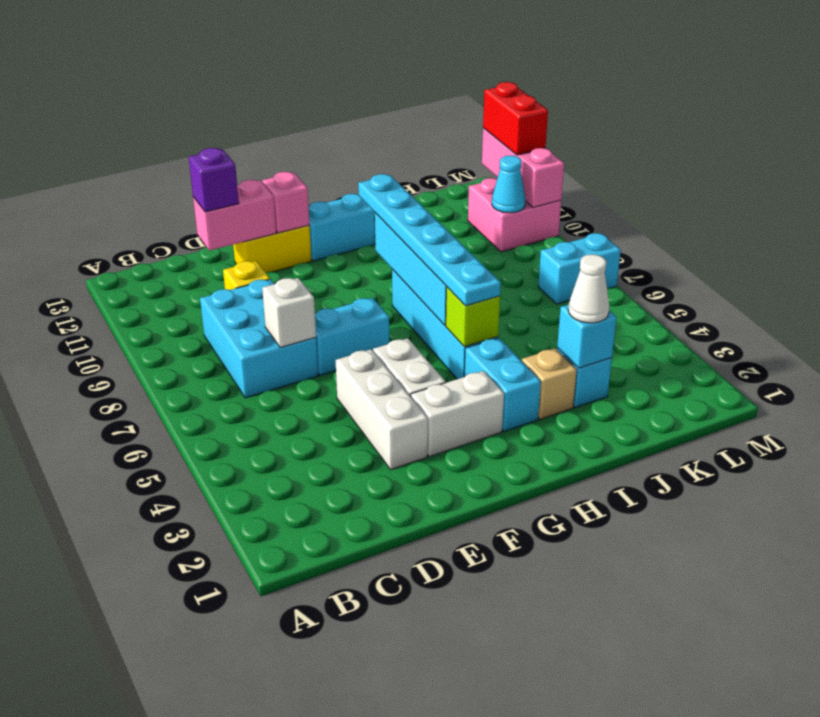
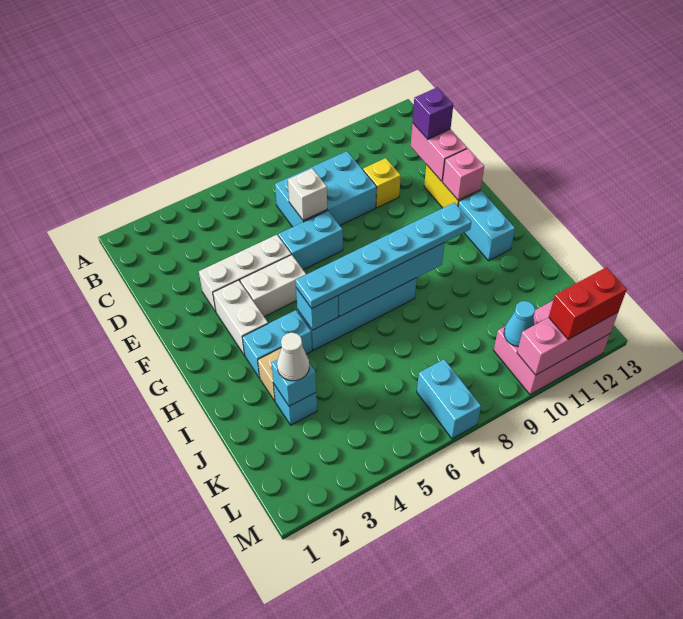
cyan brick E7:F7 level 1 -> cyan brick E6:E7 level 1
lime brick H5 level 2 -> cyan brick H5 level 2
pink brick L10:M11 level 1 -> pink brick L10:M12 level 1

